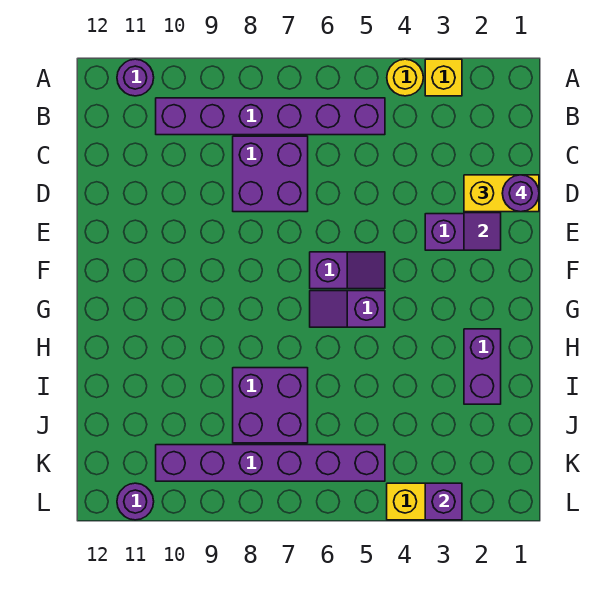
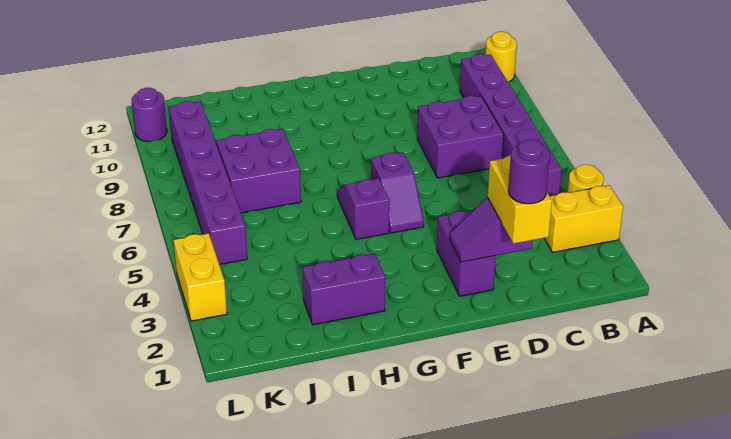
yellow brick A3 level 1 -> yellow brick A3:B3 level 1
purple round brick A11 level 1 -> yellow round brick A11 level 1
purple brick L3 level 2 -> none

